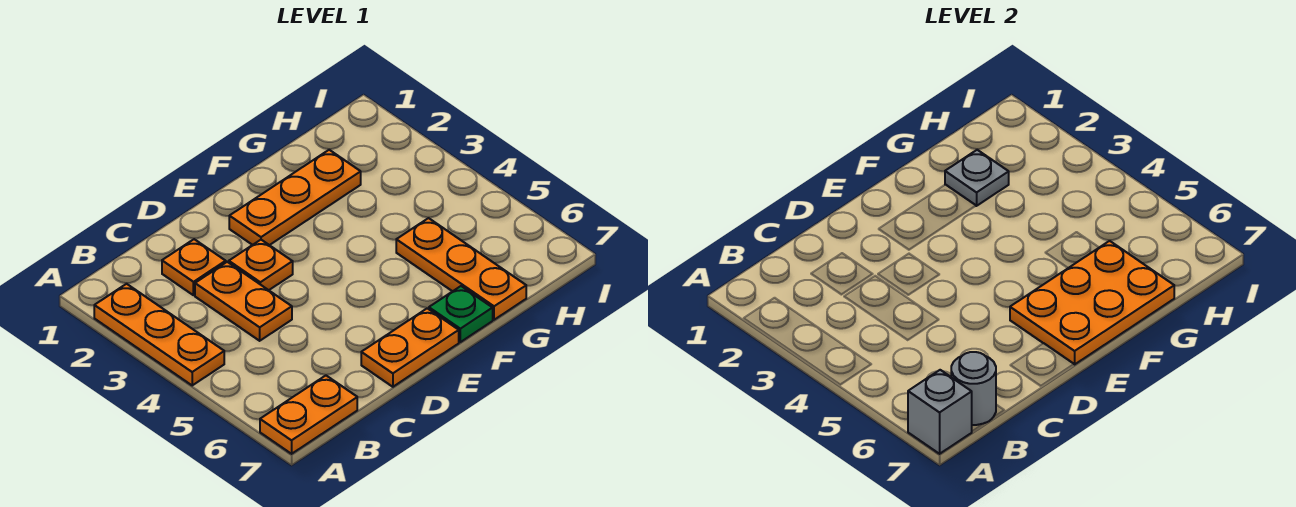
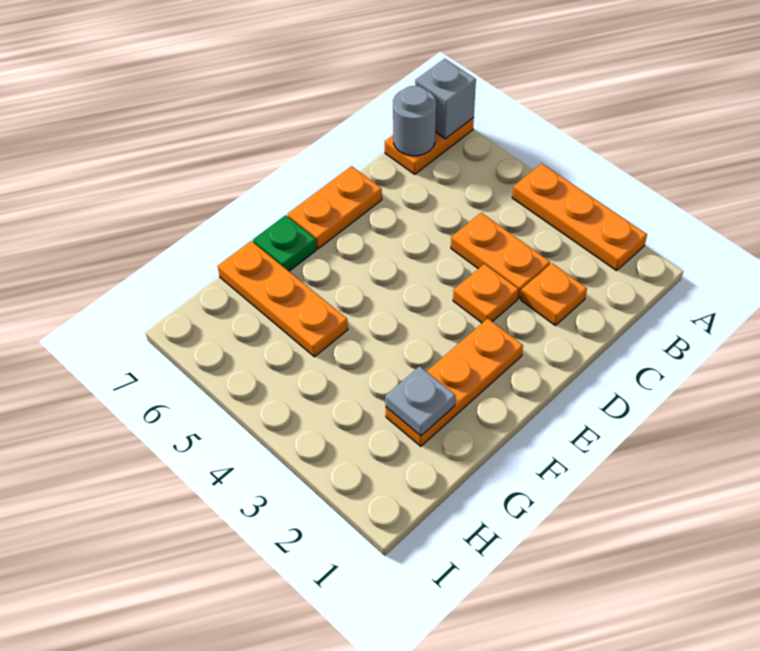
orange plate E6:G7 level 2 -> none

